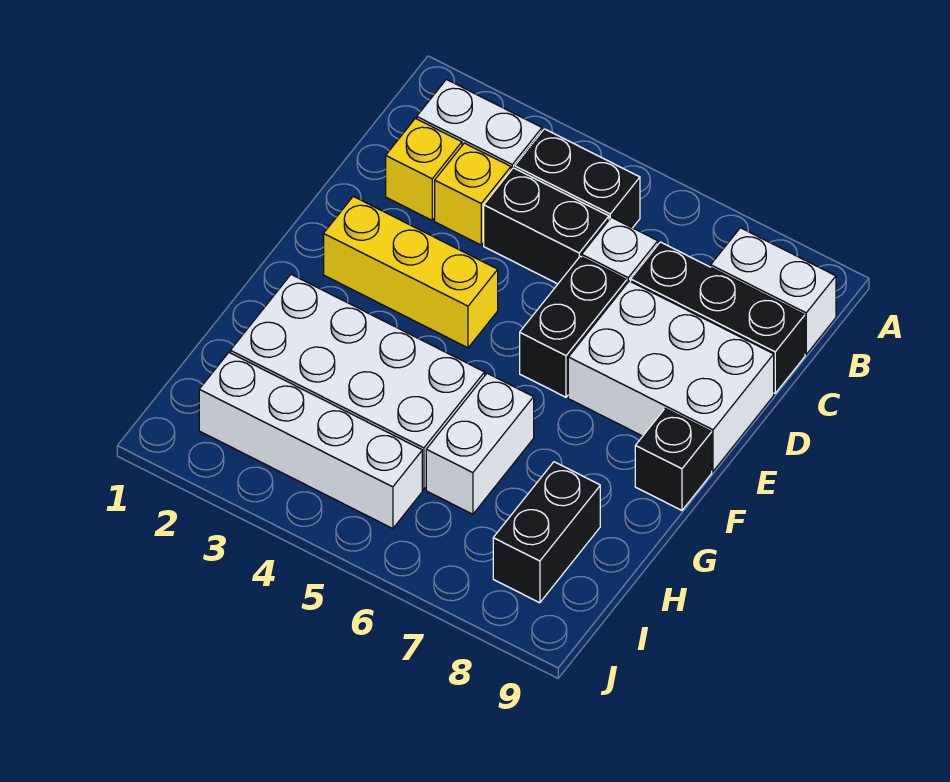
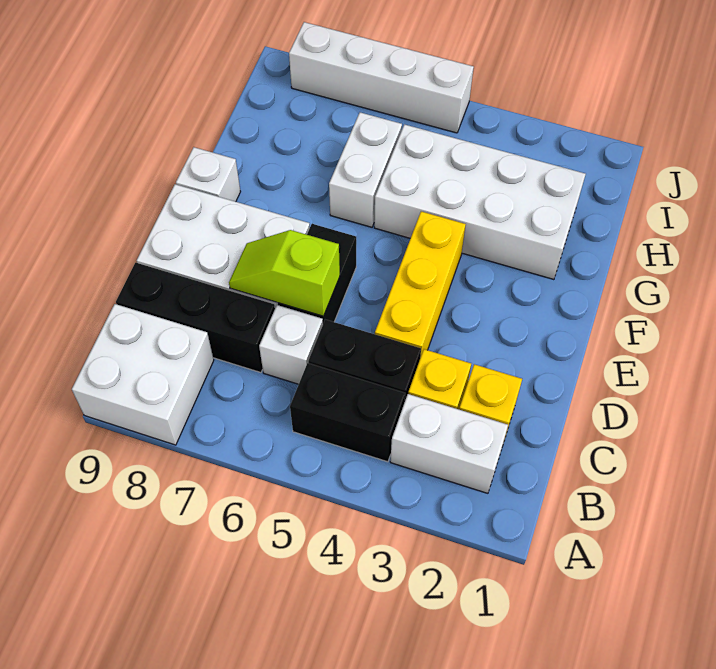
white brick B8:B9 level 1 -> white brick A8:B9 level 1
none -> lime slope D6:D7 level 2 top 6
yellow brick E2:E4 level 1 -> yellow brick D4:F4 level 1
black brick F9 level 1 -> white brick F9 level 1
black brick H8:I8 level 1 -> none
white brick I2:I5 level 1 -> white brick J5:J8 level 1

